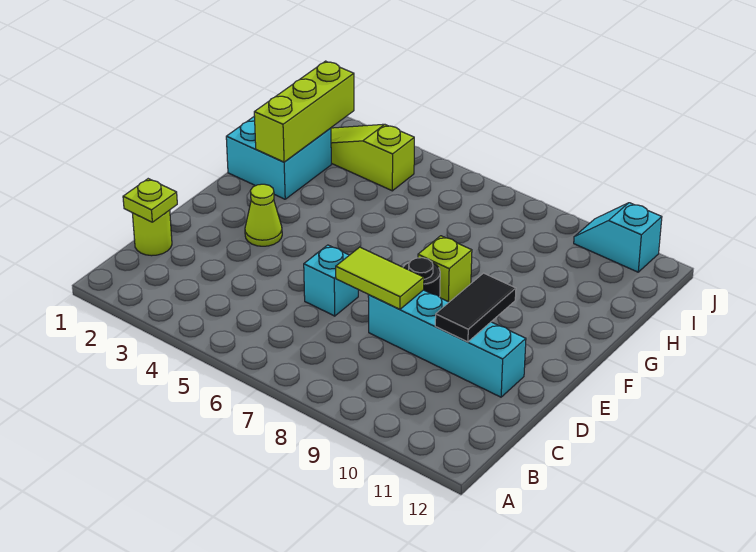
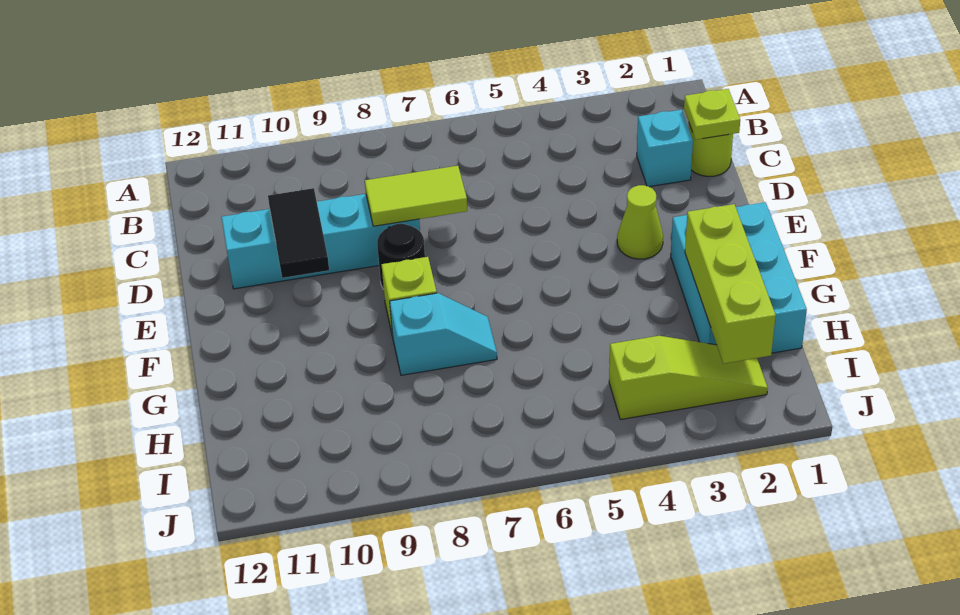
cyan brick D6 level 1 -> cyan brick C2 level 1
cyan brick G1:H2 level 1 -> cyan brick F1:H2 level 1
cyan slope J10:J11 level 1 top 11 -> cyan slope G7:G8 level 1 top 8

